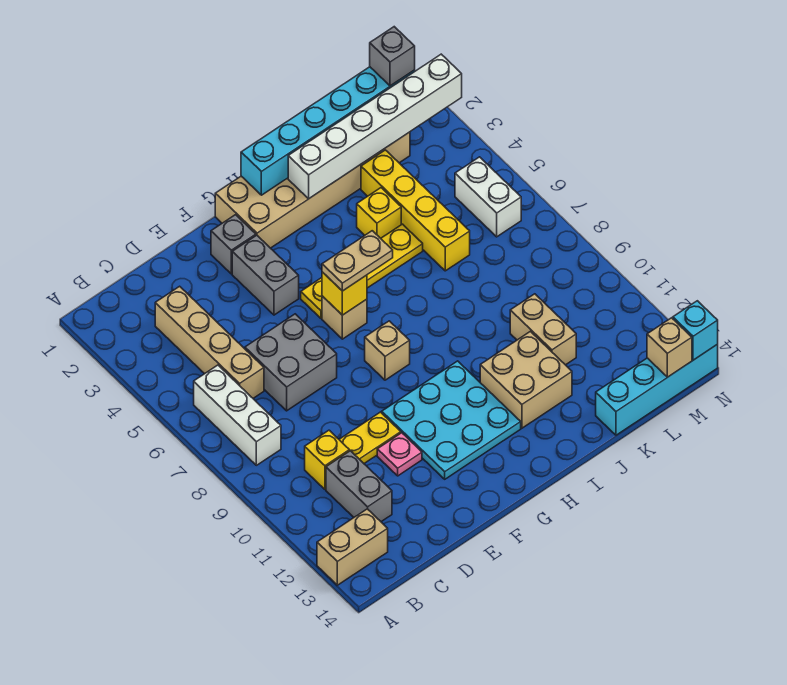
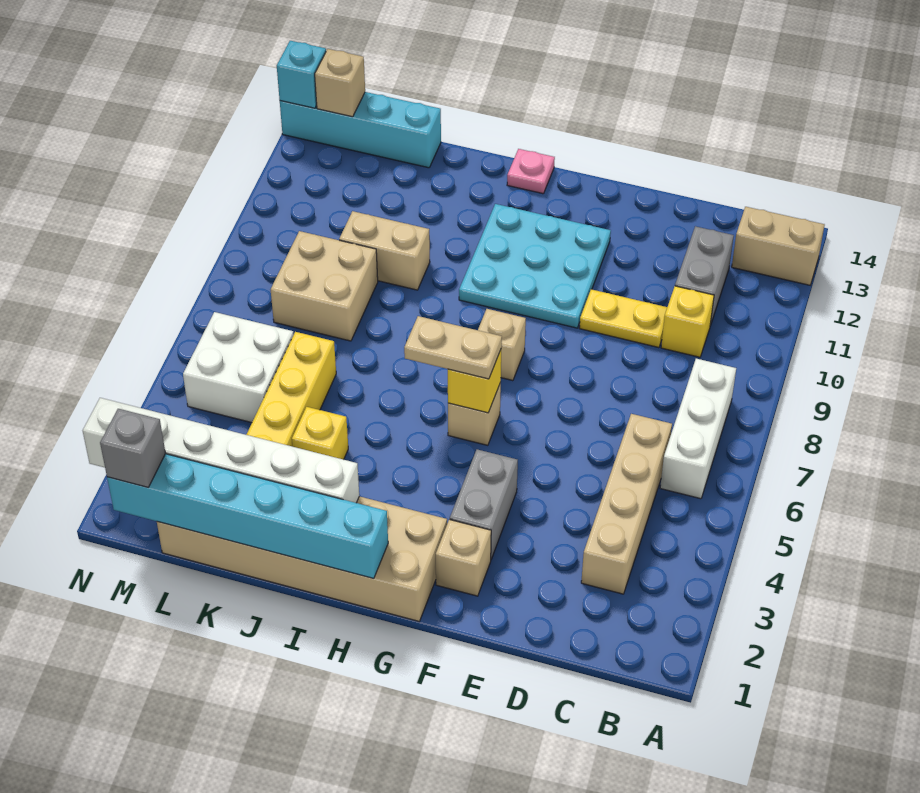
grey brick D6:E7 level 1 -> none
pink plate E11 level 1 -> pink plate H14 level 1
grey brick F2 level 1 -> tan brick F2 level 1
yellow plate G5:J5 level 1 -> none
tan brick I11:J12 level 1 -> tan brick K8:L9 level 1
tan brick K10:K11 level 1 -> tan brick J10:K10 level 1
white brick M5:M6 level 1 -> white brick L5:M6 level 1

